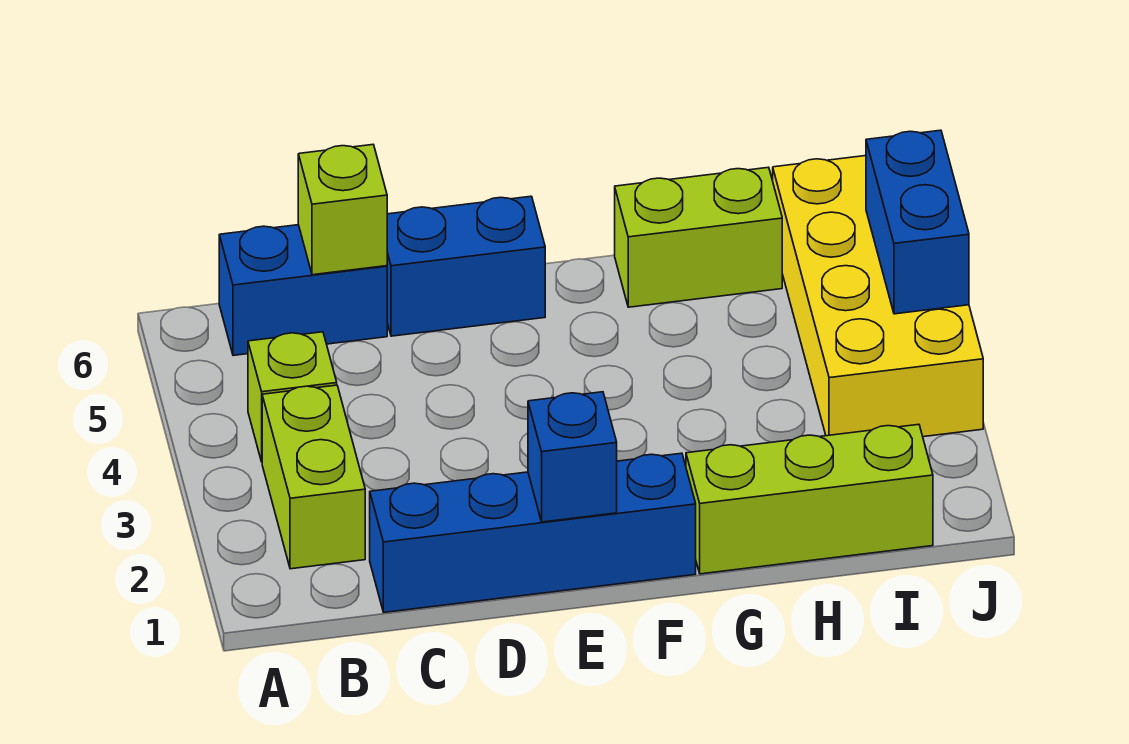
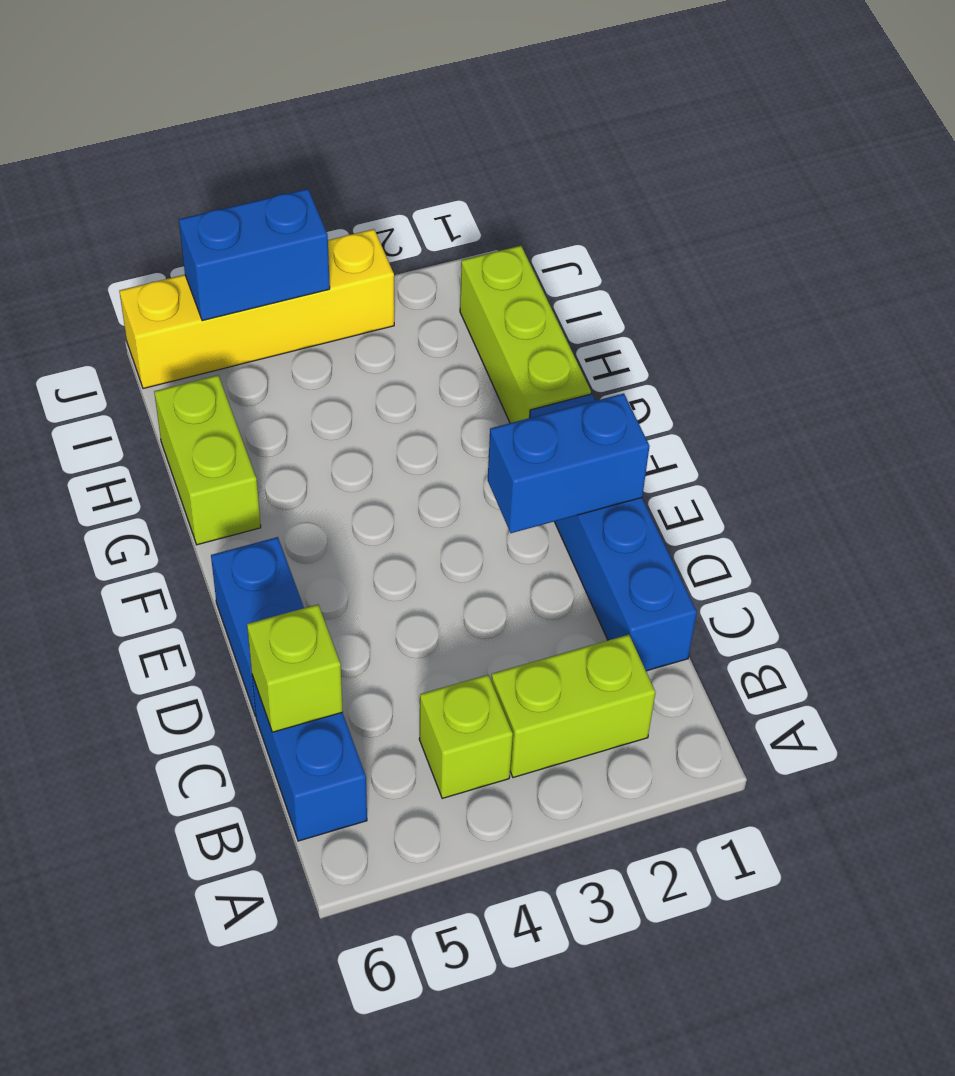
blue brick E1 level 2 -> blue brick E1:E2 level 2
yellow brick I3:J6 level 1 -> yellow brick J3:J6 level 1

